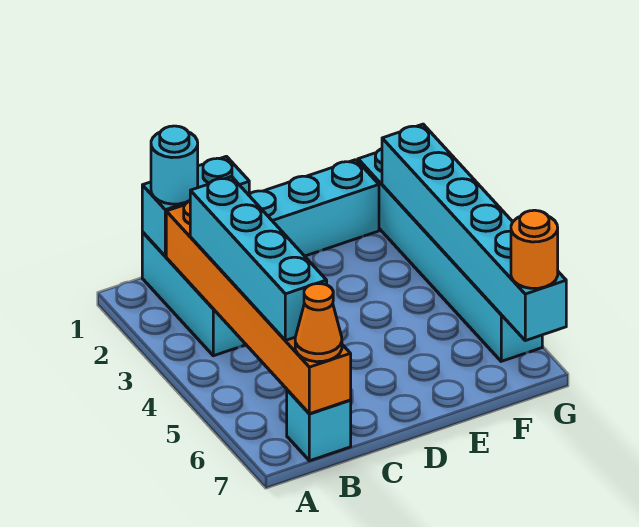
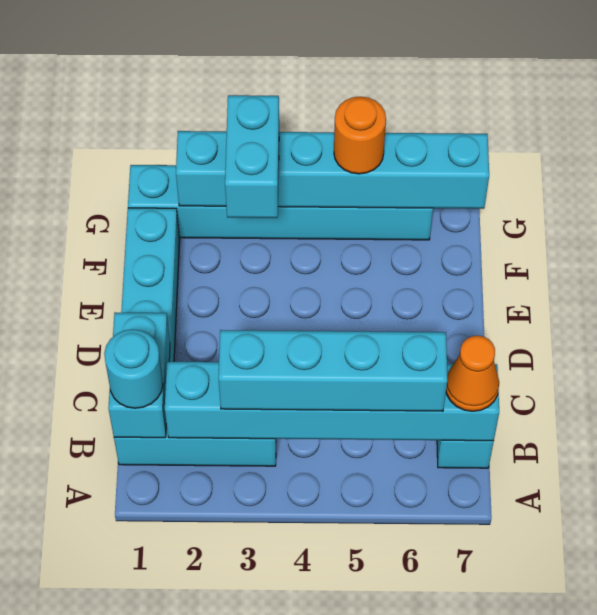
orange brick B2:B7 level 2 -> cyan brick B2:B7 level 2
none -> cyan brick F3:G3 level 3
orange round brick G7 level 3 -> orange round brick G5 level 3

